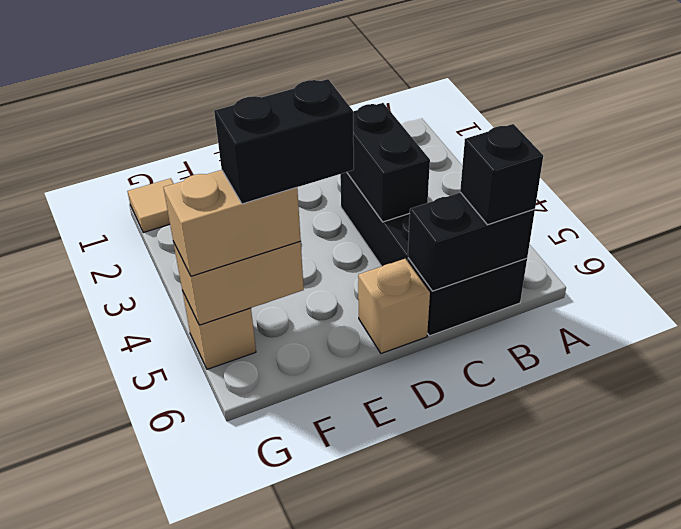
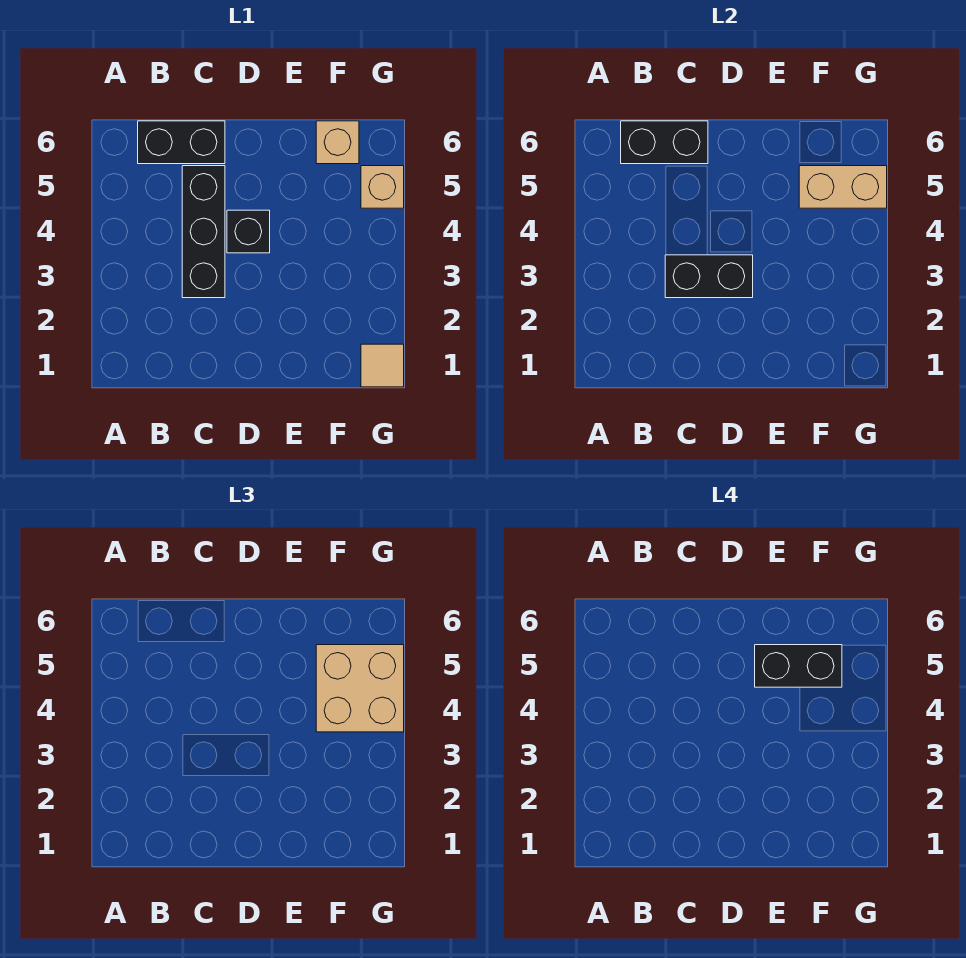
black brick B6 level 3 -> black brick D4 level 1
black brick C3:C4 level 2 -> black brick C3:D3 level 2
tan brick D6 level 1 -> tan brick F6 level 1
tan brick F5:G5 level 3 -> tan brick F4:G5 level 3

